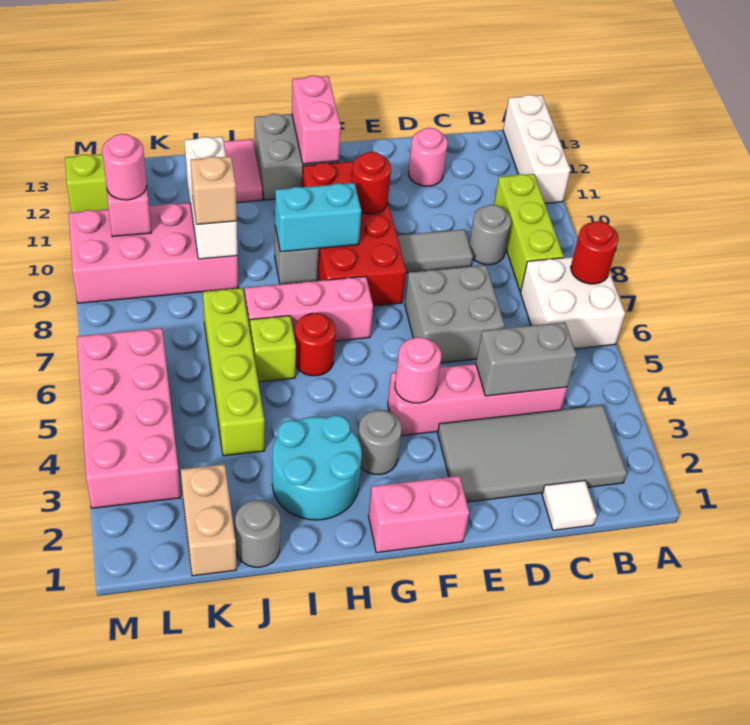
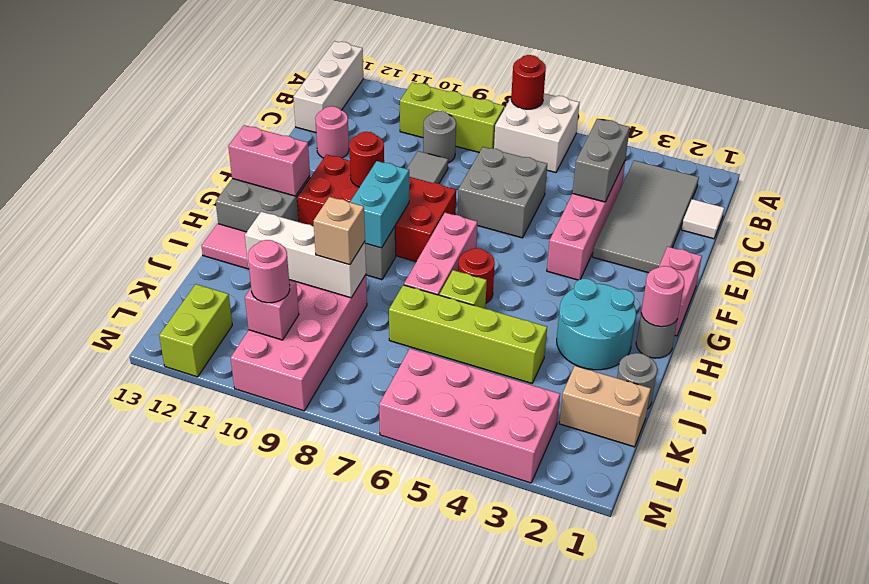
white brick A11:A13 level 1 -> white brick A13:C13 level 1
pink round brick F4 level 2 -> pink round brick H1 level 2
grey round brick G3 level 1 -> grey round brick H1 level 1

